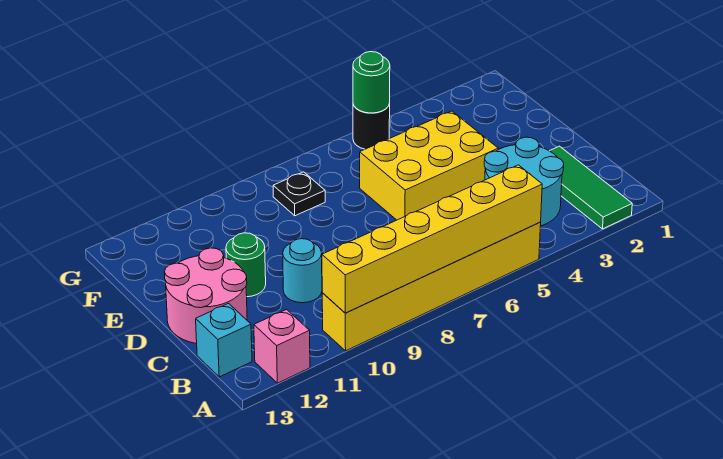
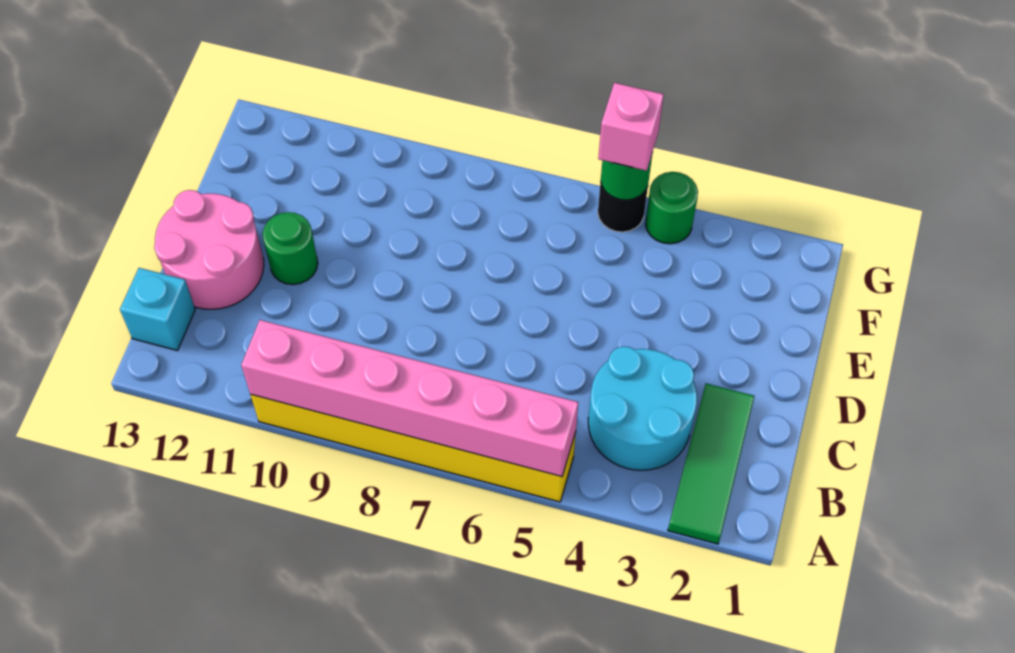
yellow brick A5:A10 level 2 -> pink brick A5:A10 level 2
pink brick A12 level 1 -> pink brick G5 level 3
cyan round brick C10 level 1 -> none
yellow brick D4:E6 level 1 -> none
black plate F8 level 1 -> none
none -> green round brick G4 level 1

